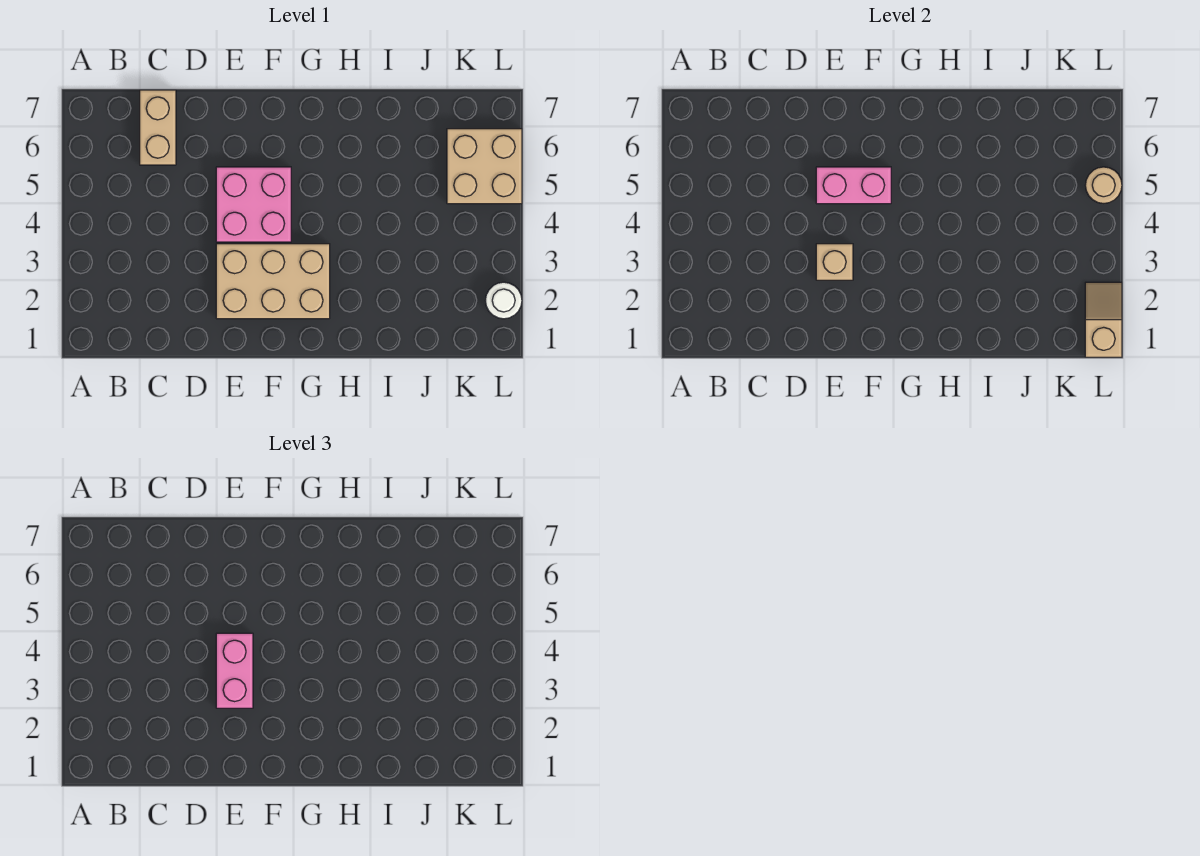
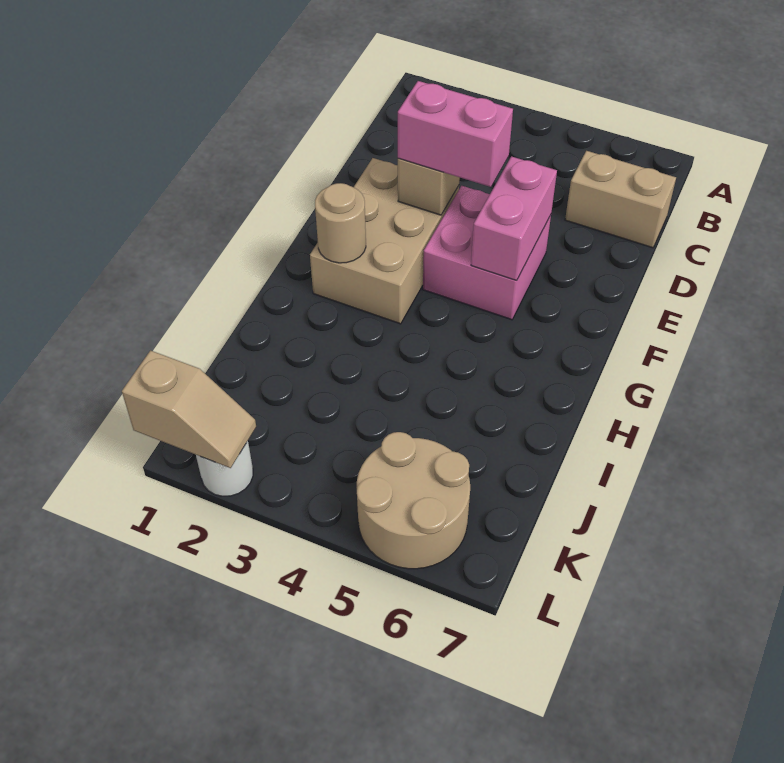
tan brick K5:L6 level 1 -> tan round brick K5:L6 level 1
tan round brick L5 level 2 -> tan round brick G2 level 2

